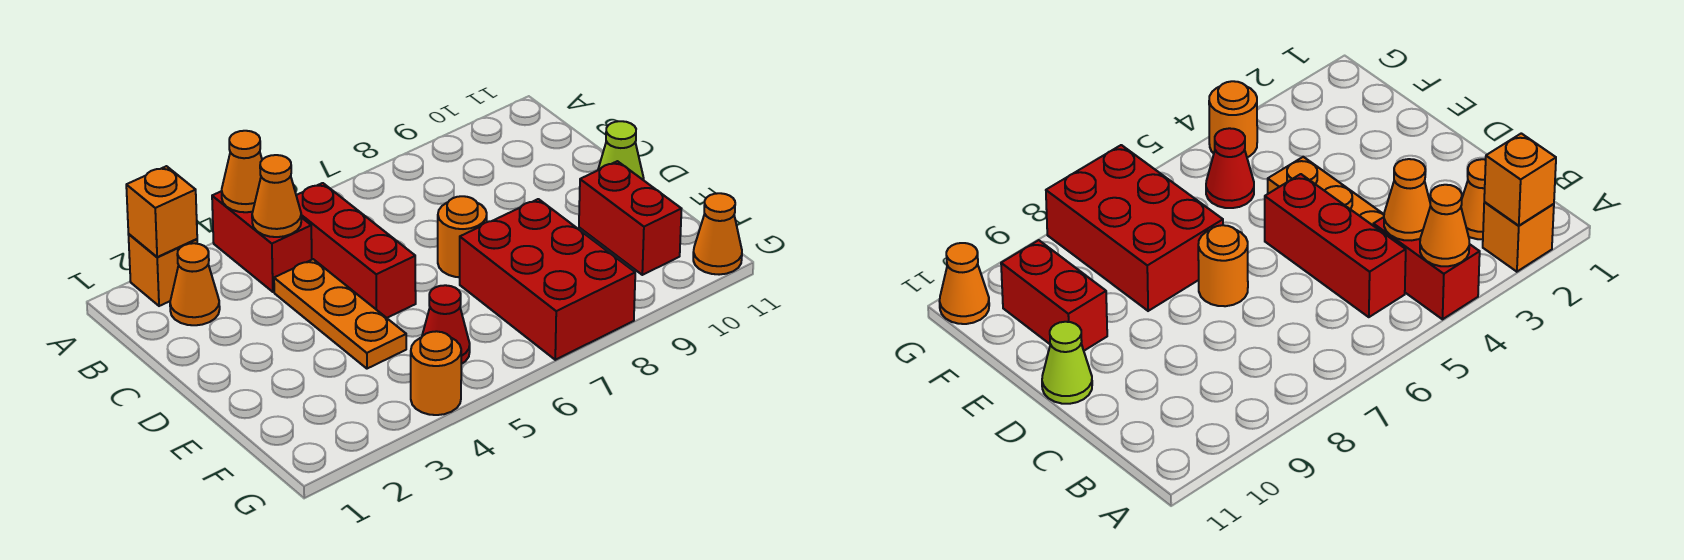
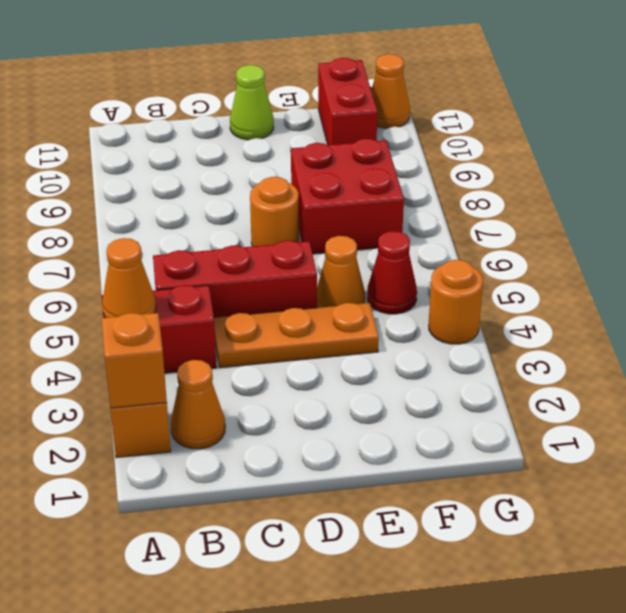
orange cone B4 level 2 -> orange cone E5 level 1
red brick E7:G8 level 1 -> red brick E7:F8 level 1
red brick E10:F10 level 1 -> red brick F10:F11 level 1

